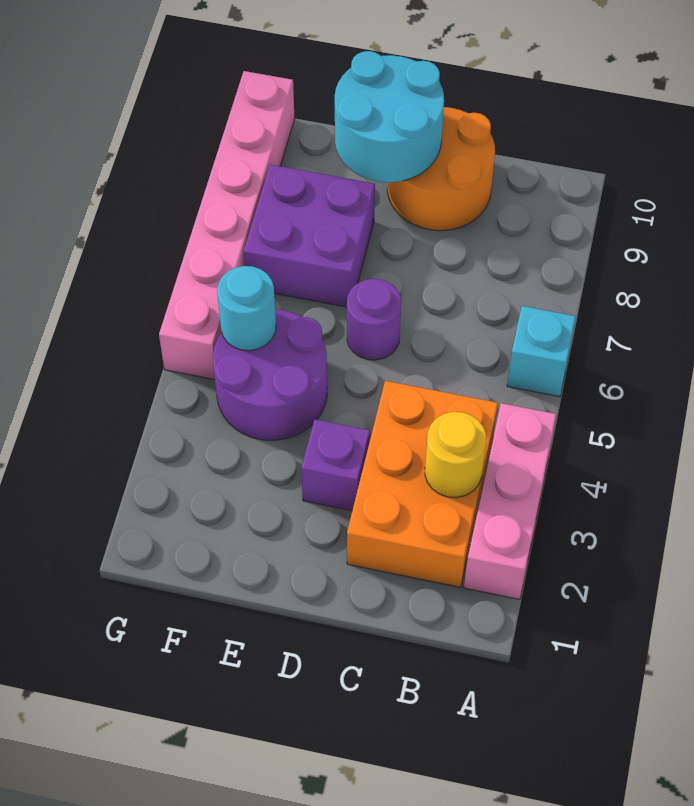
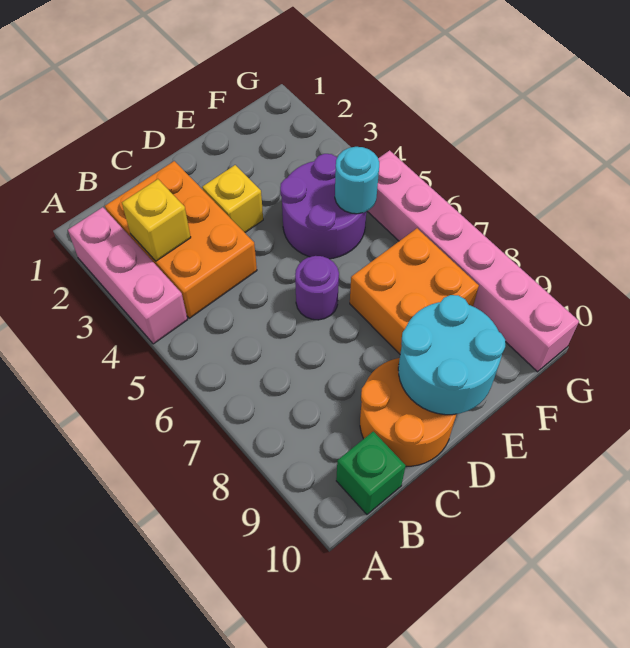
cyan brick A6 level 1 -> none
yellow round brick B3 level 2 -> yellow brick B3 level 2
none -> green brick B10 level 1
purple brick D3 level 1 -> yellow brick D3 level 1
purple brick E7:F8 level 1 -> orange brick E7:F8 level 1

